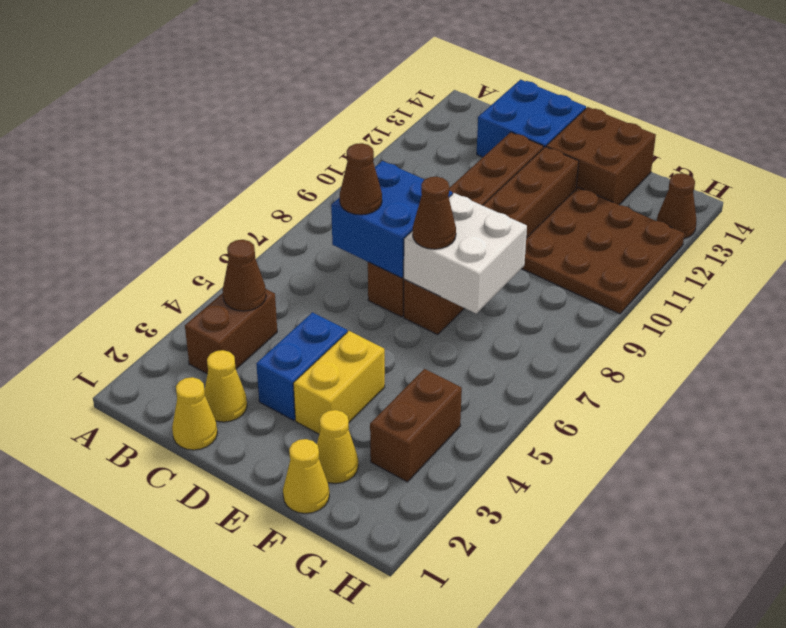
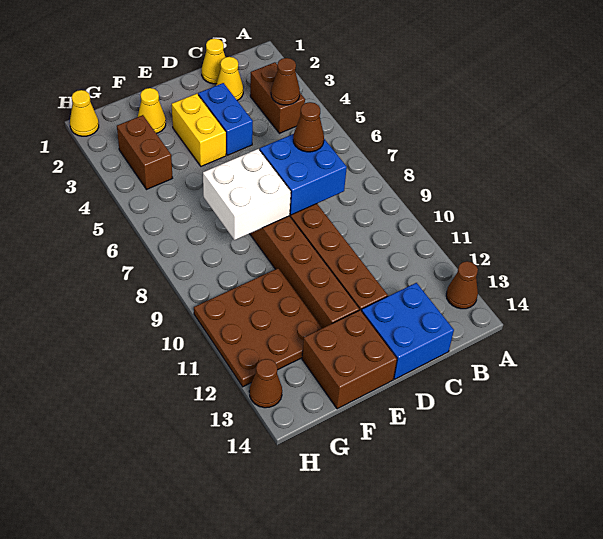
brown cone E7 level 3 -> brown cone A13 level 1
yellow cone F1 level 1 -> yellow cone H1 level 1

